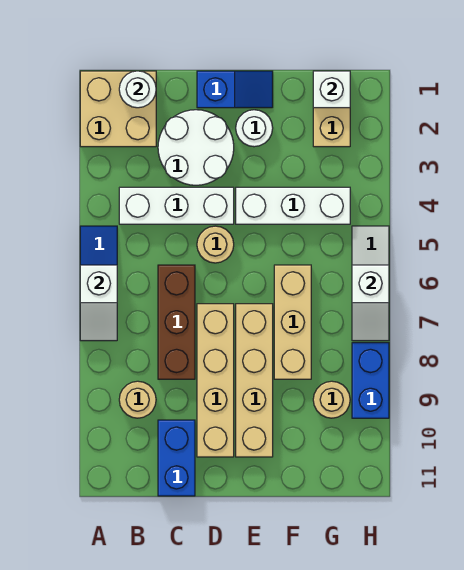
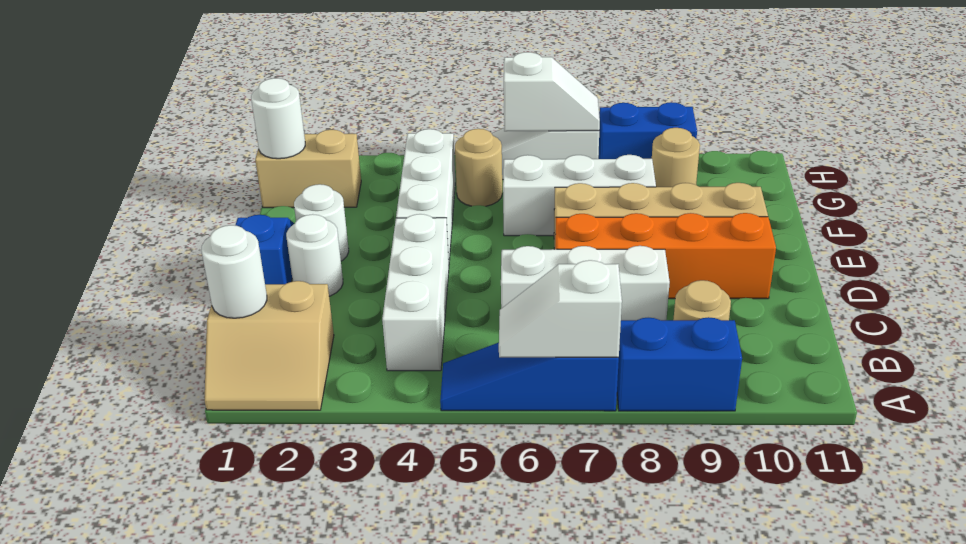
tan brick A1:B2 level 1 -> tan slope A1:B2 level 1 top B
white slope A6:A7 level 2 top 6 -> white slope A6:A7 level 2 top 7
white round brick C2:D3 level 1 -> white round brick D2 level 1
brown brick C6:C8 level 1 -> white brick C6:C8 level 1
blue brick C10:C11 level 1 -> blue brick A8:A9 level 1
tan round brick D5 level 1 -> tan round brick G5 level 1
tan brick D7:D10 level 1 -> orange brick D7:D10 level 1
tan brick F6:F8 level 1 -> white brick F6:F8 level 1
white brick G1 level 2 -> white round brick G1 level 2

